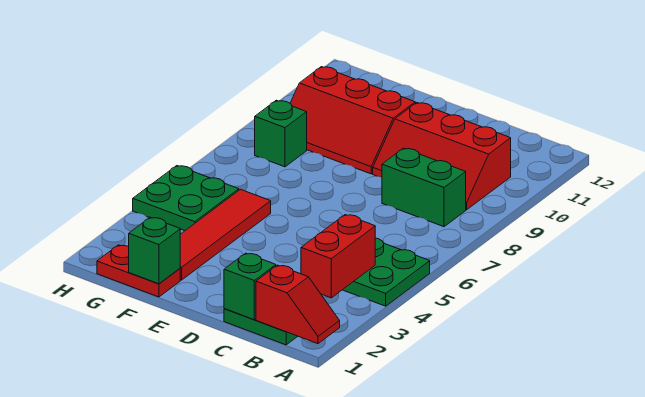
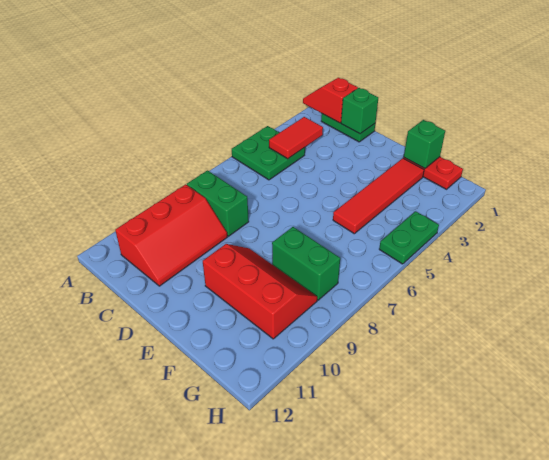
red brick B3:B4 level 2 -> red tile B3:B4 level 2
red slope B9:D10 level 1 top 10 -> red slope B9:C11 level 1 top B
green plate G4:H5 level 1 -> green plate H4:H5 level 1
green brick G8 level 1 -> green brick F8:G8 level 1

